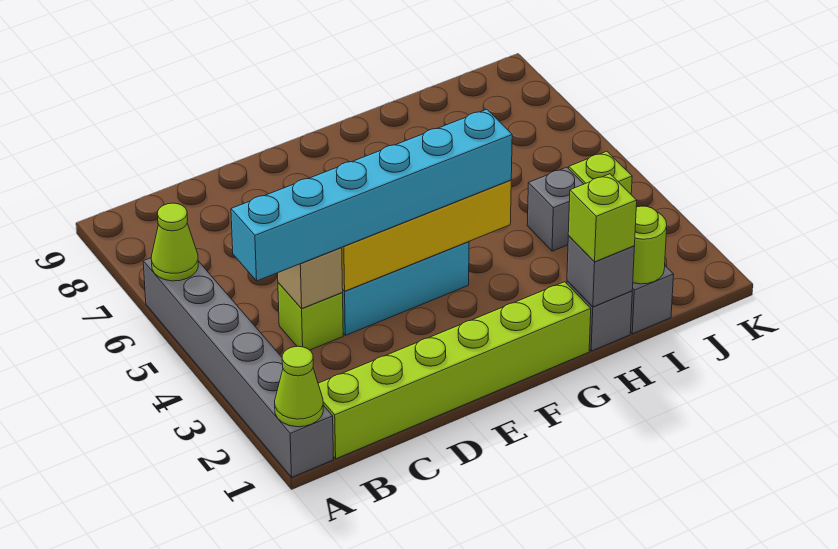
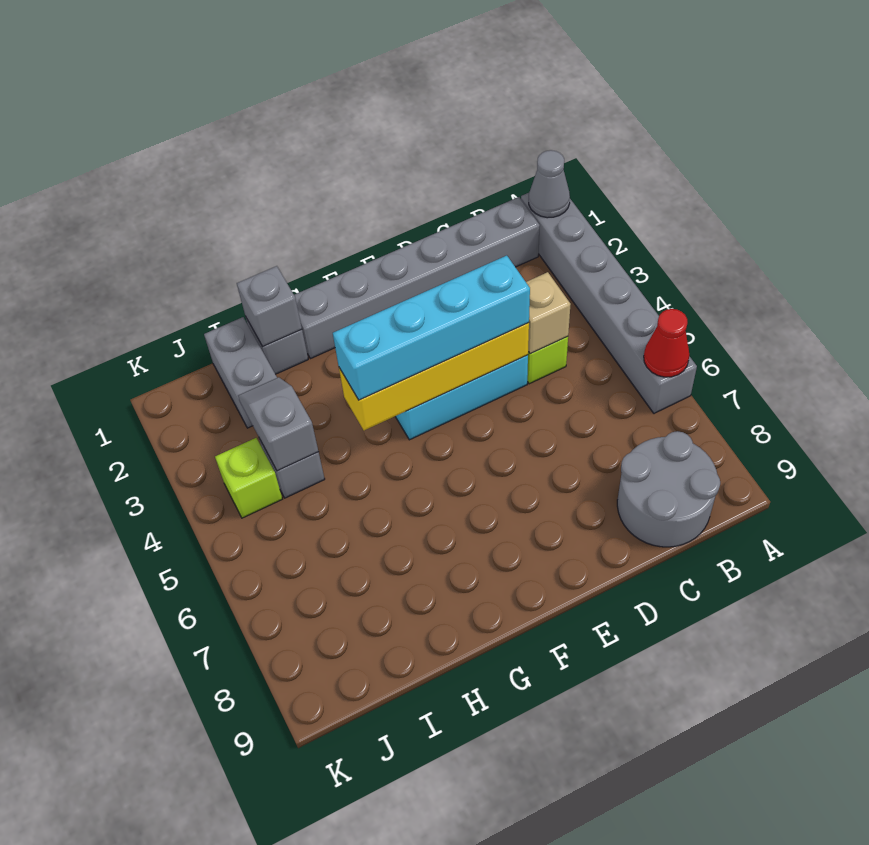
lime cone A1 level 2 -> grey cone A1 level 2
lime cone A6 level 2 -> red cone A6 level 2
lime brick B1:G1 level 1 -> grey brick B1:G1 level 1
cyan brick B4:G4 level 3 -> cyan brick D4:G4 level 3
none -> grey round brick B8:C9 level 1
lime brick H1 level 3 -> none
lime round brick I1 level 2 -> none
none -> grey slope I3:I4 level 2 top 4

